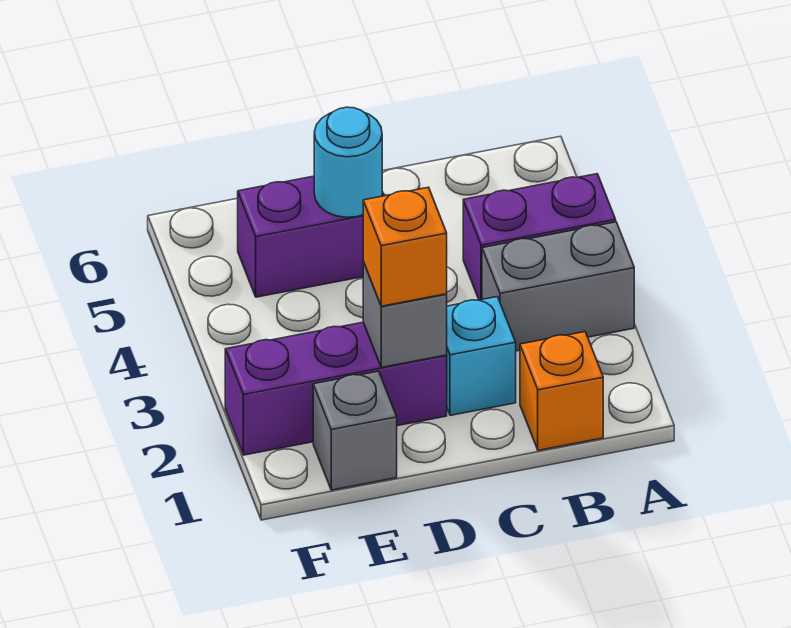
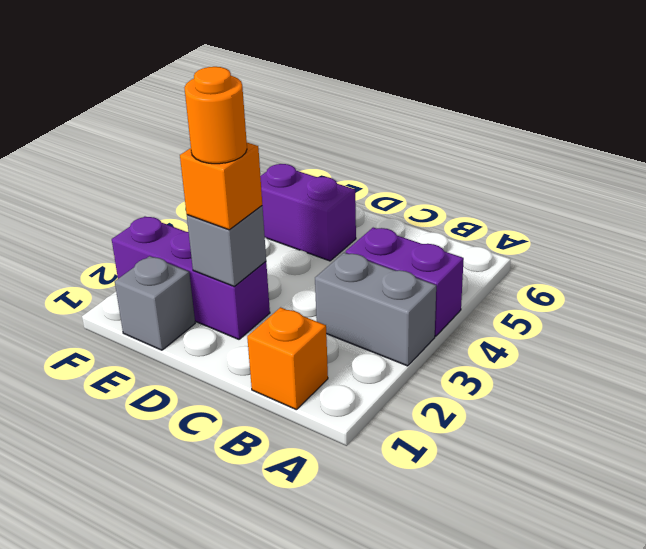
cyan brick C2 level 1 -> none
none -> orange round brick D2 level 4
cyan round brick D5 level 2 -> none

